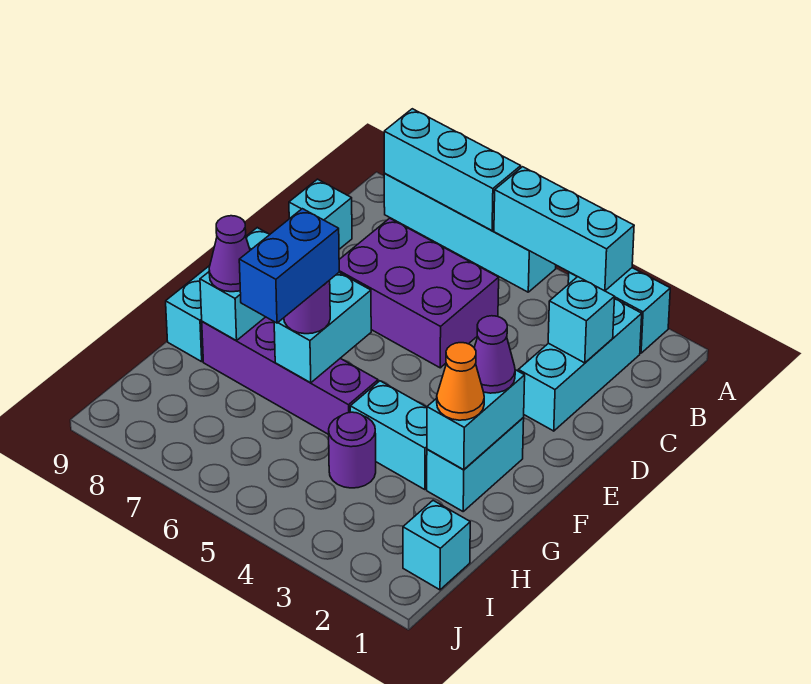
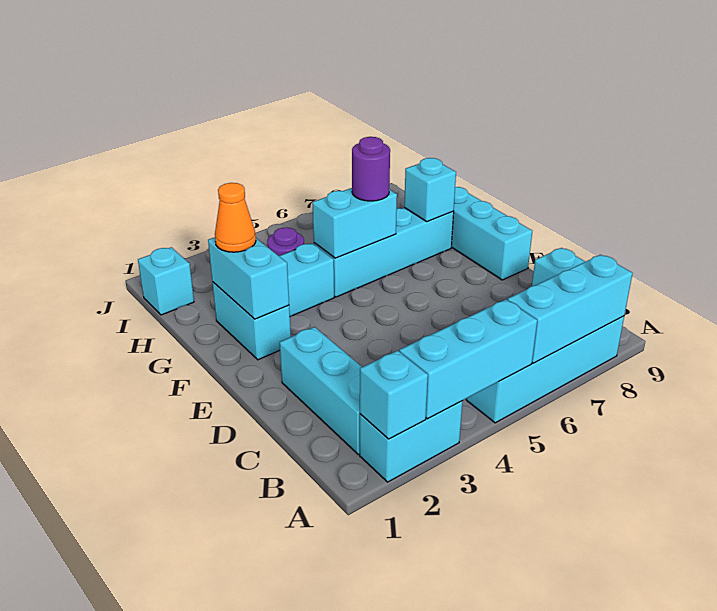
cyan brick C2 level 2 -> cyan brick A2 level 2
purple brick C5:D7 level 1 -> none
purple cone F2 level 3 -> none
cyan brick F6:G6 level 2 -> cyan brick G5:G6 level 2
purple brick G5:G8 level 1 -> cyan brick G5:G8 level 1
blue brick G6:H6 level 4 -> none
purple cone G8 level 3 -> none

